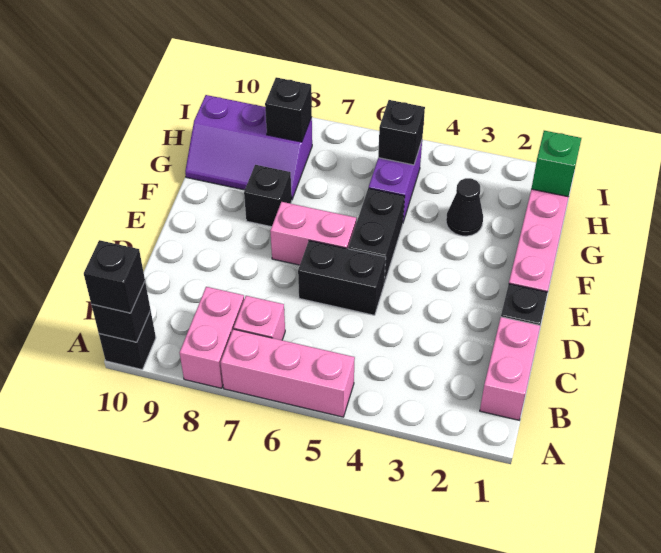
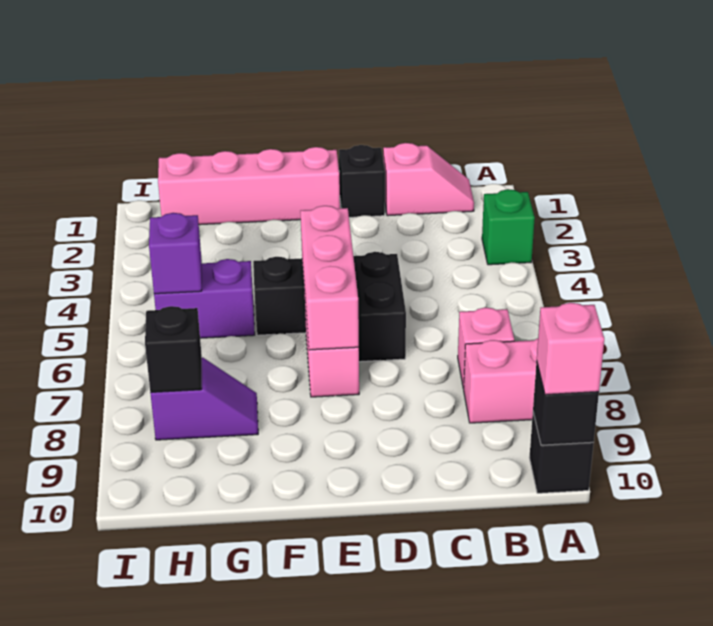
pink brick A5:A7 level 1 -> pink brick E5:E7 level 2
black brick A10 level 3 -> pink brick A10 level 3
pink brick B1:C1 level 1 -> pink slope B1:C1 level 1 top C
black brick F8 level 1 -> none
black cone G3 level 1 -> none
purple slope G8:H10 level 1 top H -> purple slope G8:H8 level 1 top H
green brick H1 level 2 -> green brick A3 level 1
black brick H5 level 2 -> purple brick H5 level 2

